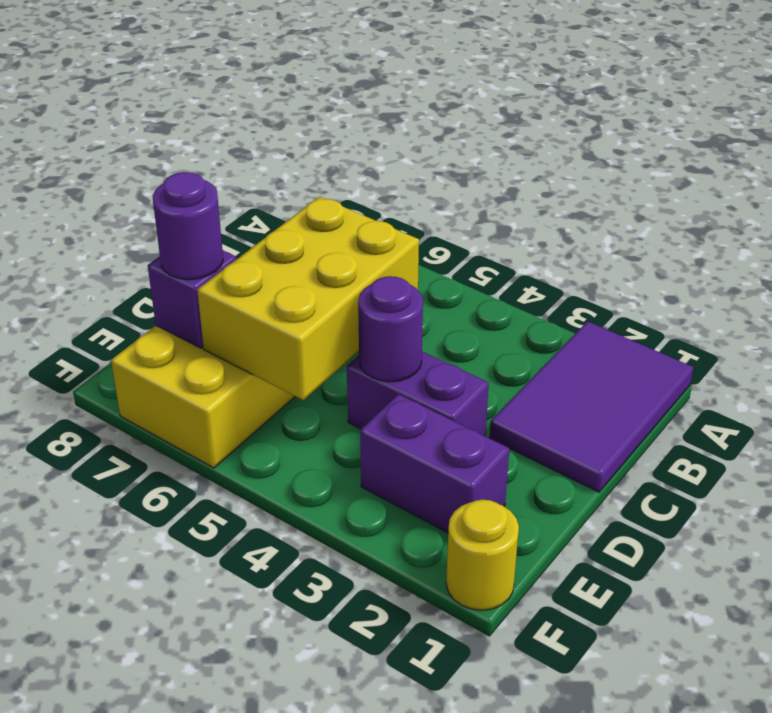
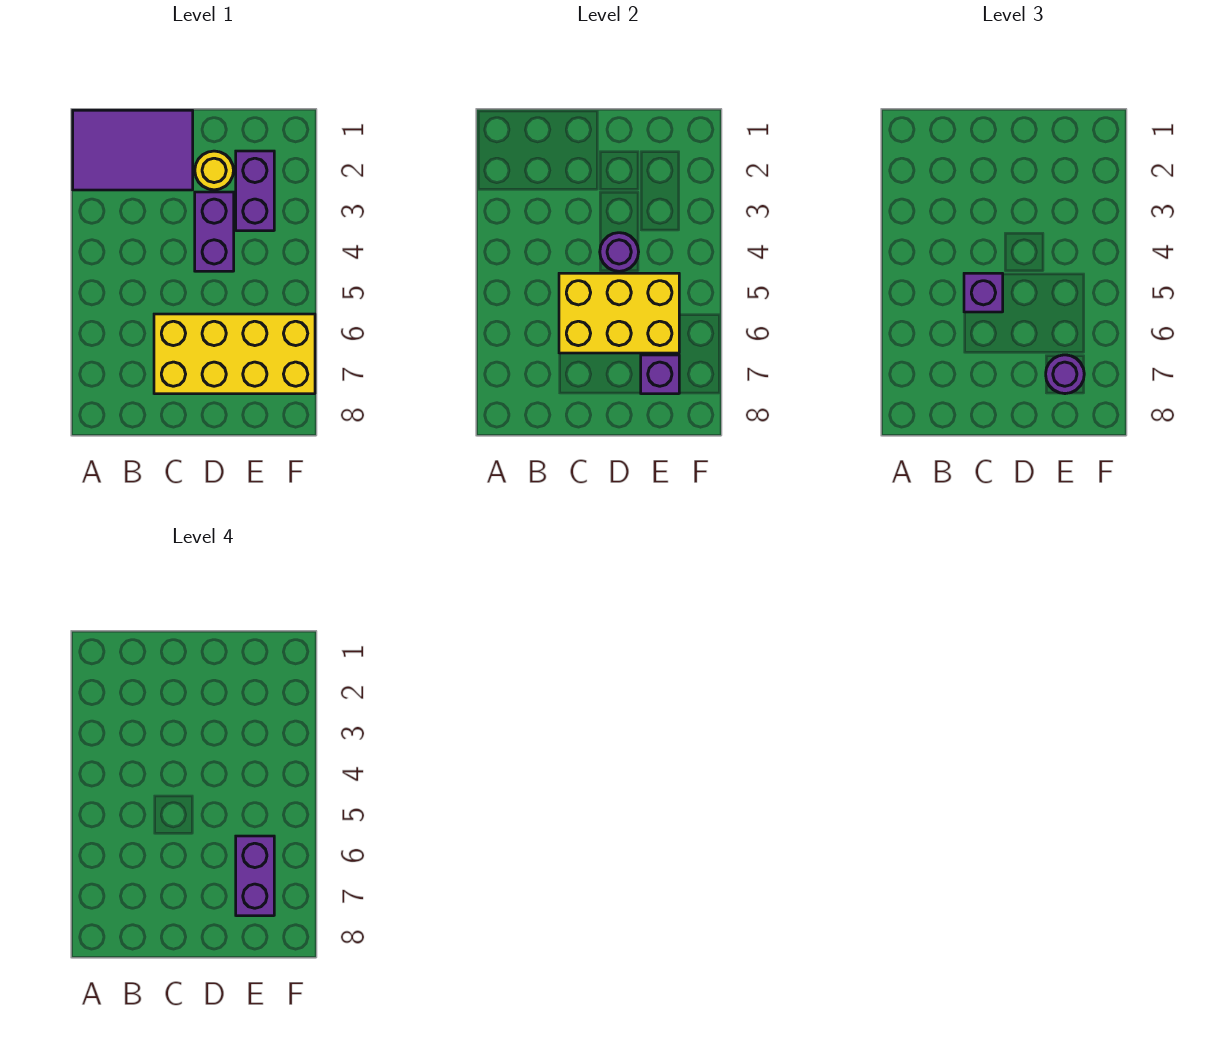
none -> purple brick C5 level 3
none -> purple brick E6:E7 level 4
yellow round brick F1 level 1 -> yellow round brick D2 level 1

